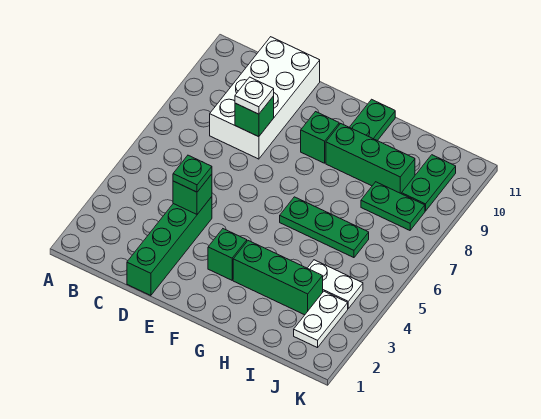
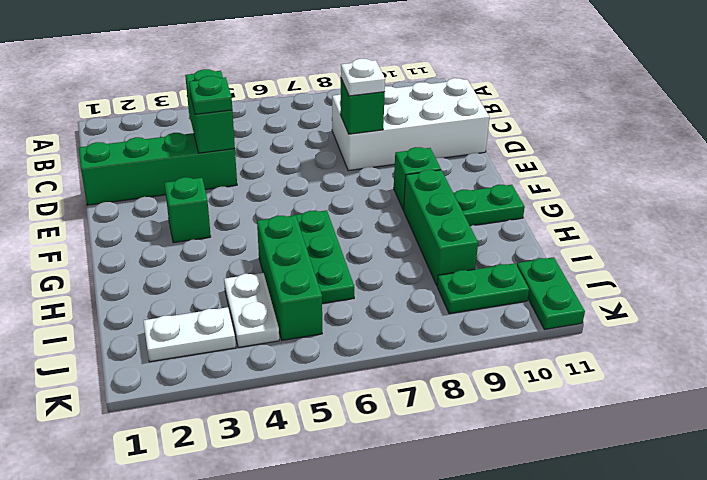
green brick D4 level 2 -> green brick C4:D4 level 2
green brick G3:I3 level 1 -> green brick H5:J5 level 1
green plate I8:J8 level 1 -> green plate J11:K11 level 1

